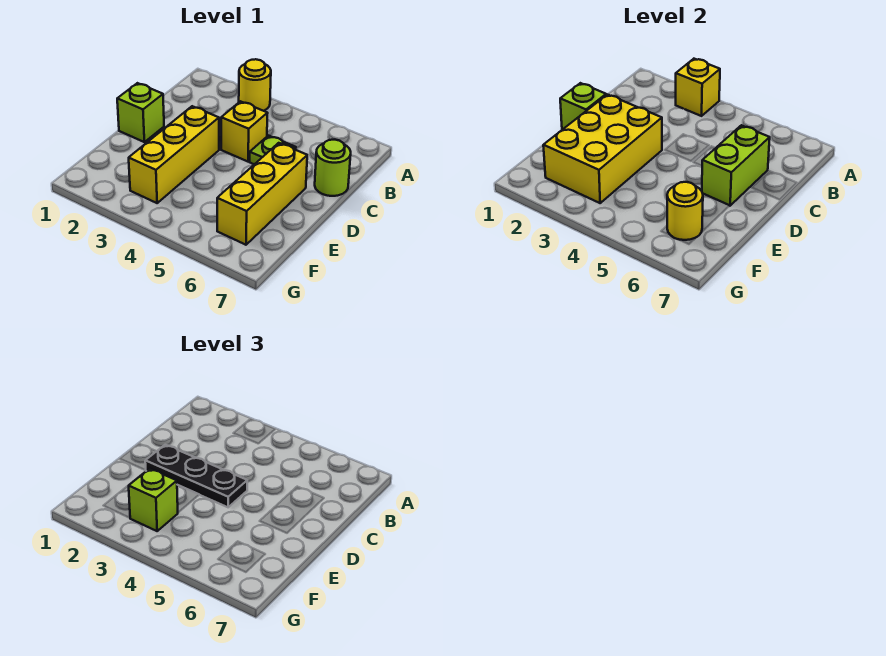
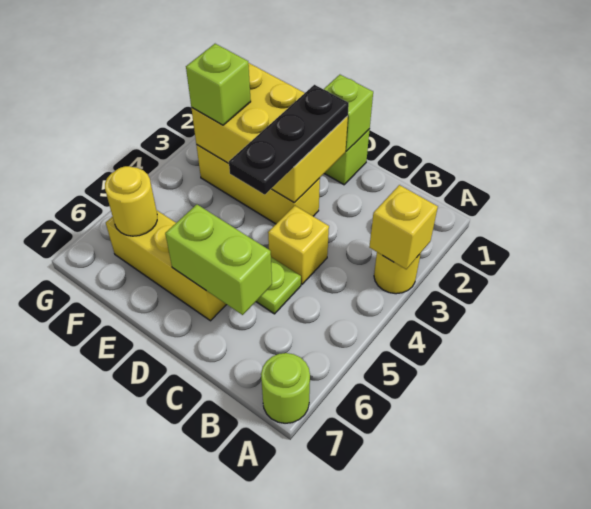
lime round brick C7 level 1 -> lime round brick A7 level 1

